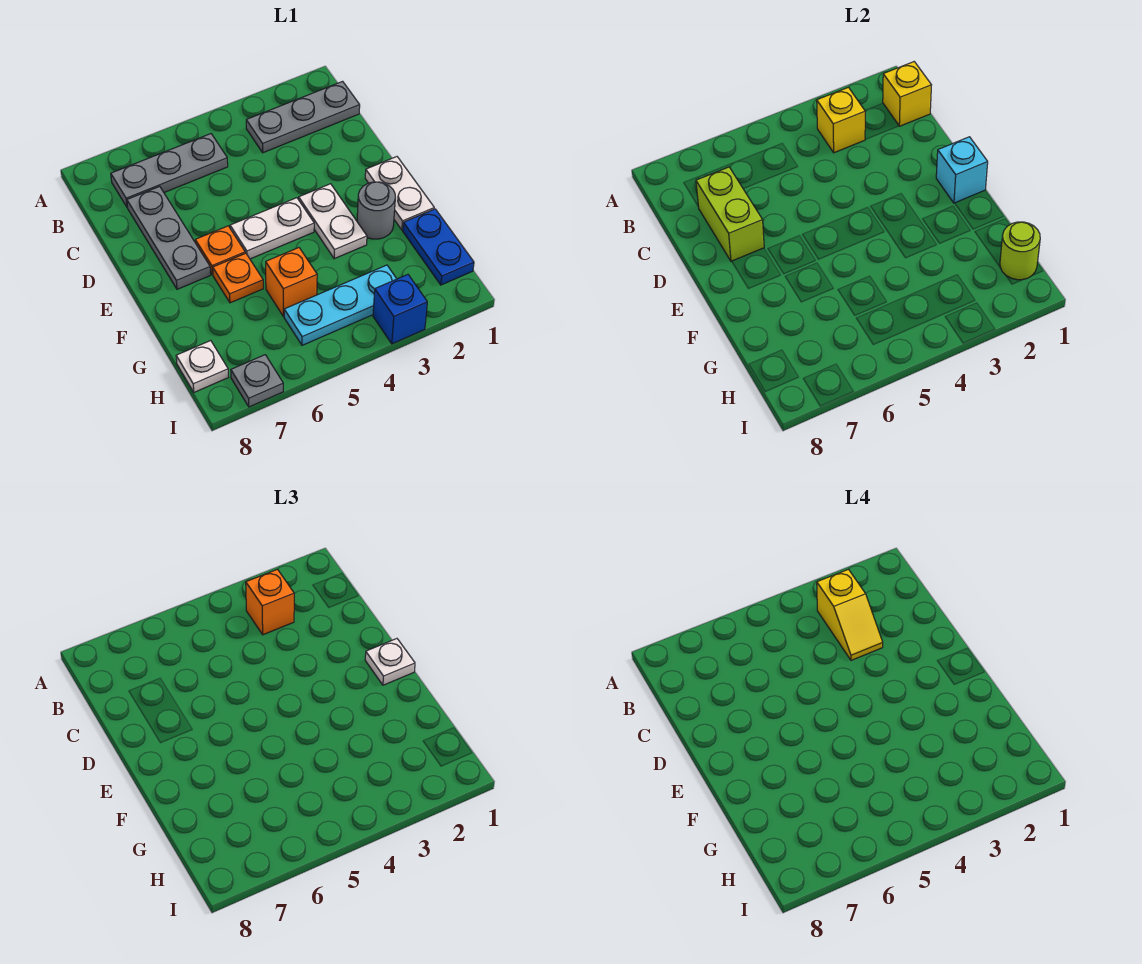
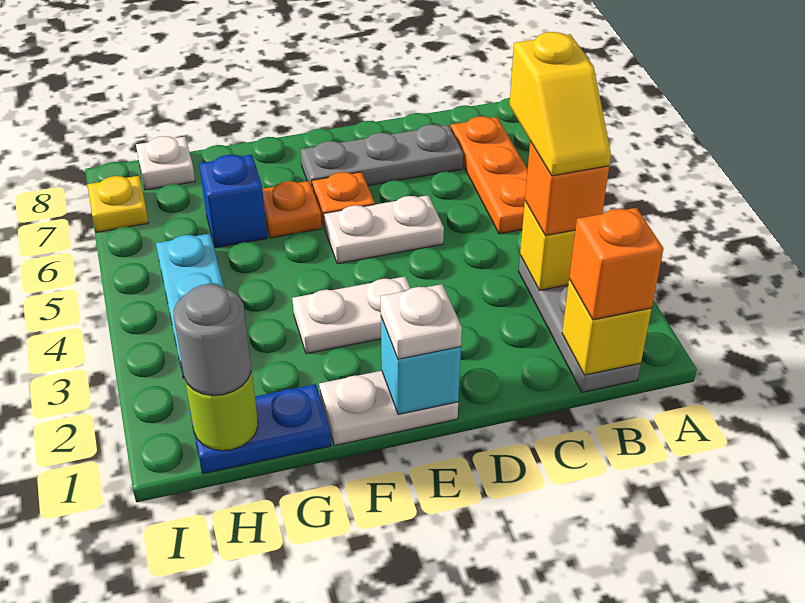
yellow slope B3:C3 level 4 top B -> yellow slope B3:B4 level 4 top 4
grey plate B5:B7 level 1 -> orange plate B5:B7 level 1
lime brick C7:D7 level 2 -> none
white plate E4:E5 level 1 -> white plate D5:E5 level 1
grey round brick F2 level 1 -> grey round brick H1 level 3
orange brick G5 level 1 -> orange brick B1 level 3
blue brick I3 level 1 -> blue brick G6 level 1
grey plate I7 level 1 -> yellow plate I7 level 1

